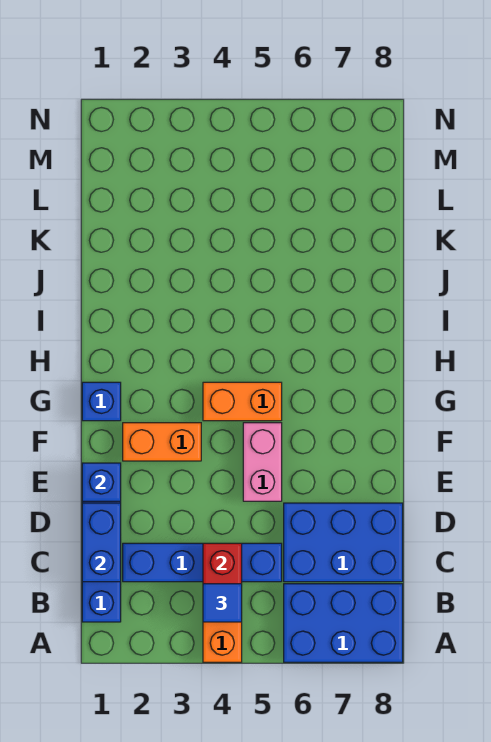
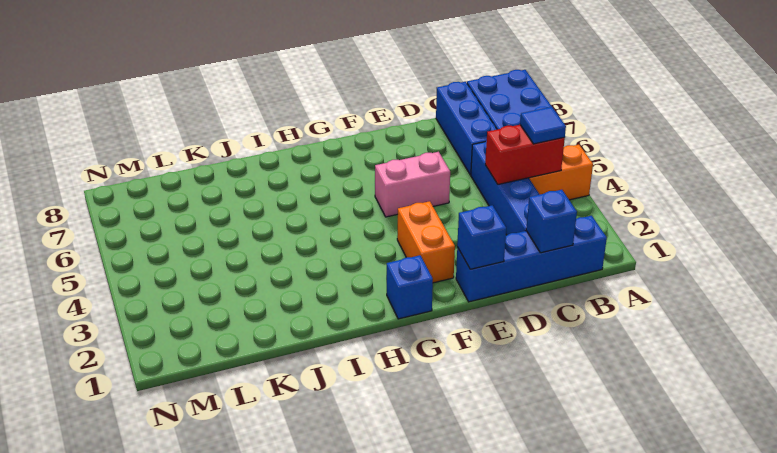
blue brick C1:D1 level 2 -> blue brick C1 level 2
blue brick C6:D8 level 1 -> blue brick C6:C8 level 1
orange brick G4:G5 level 1 -> none

